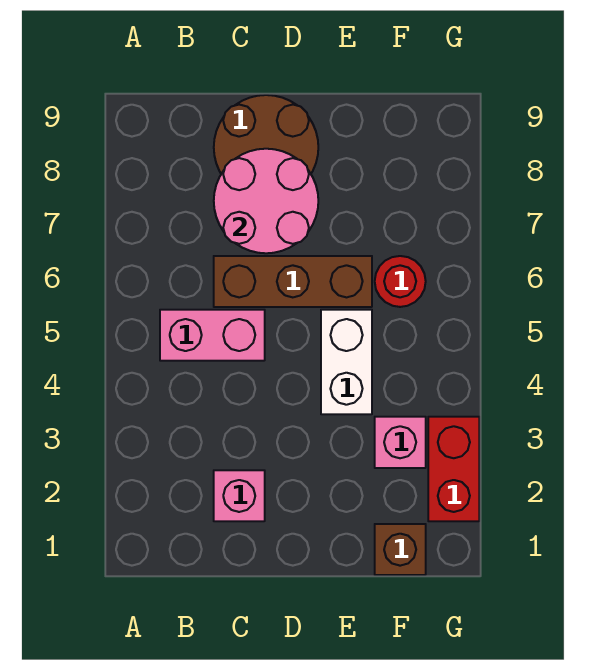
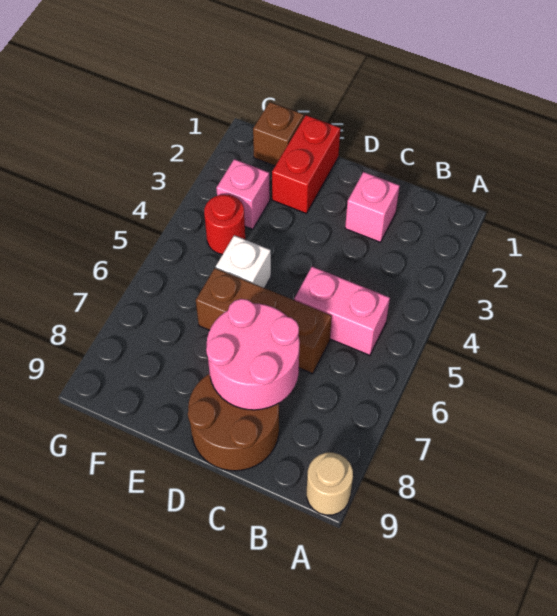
none -> tan round brick A9 level 1
white brick E4:E5 level 1 -> white brick E5 level 1
red round brick F6 level 1 -> red round brick F4 level 1
red brick G2:G3 level 1 -> red brick E1:E2 level 1

